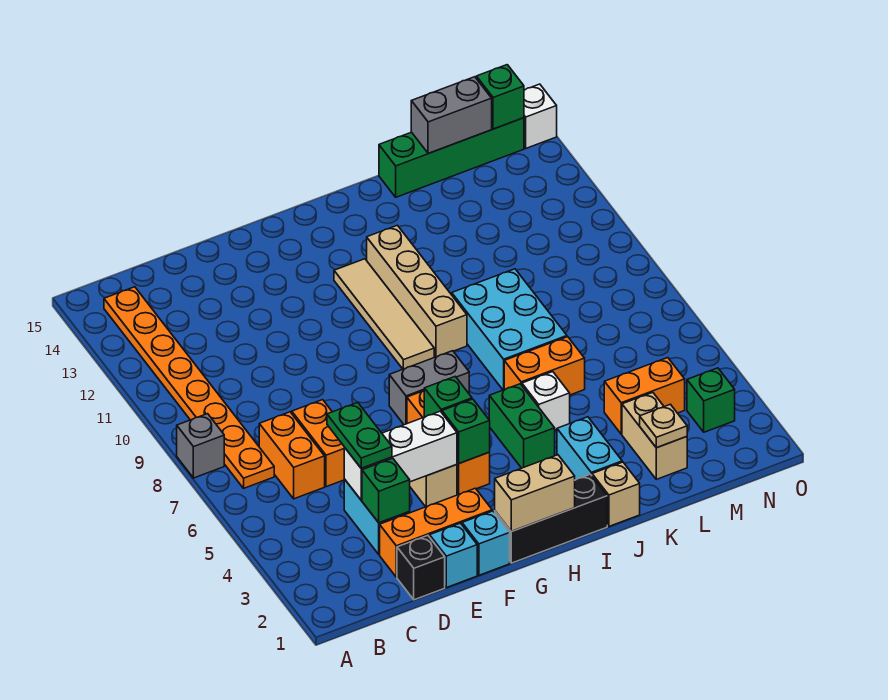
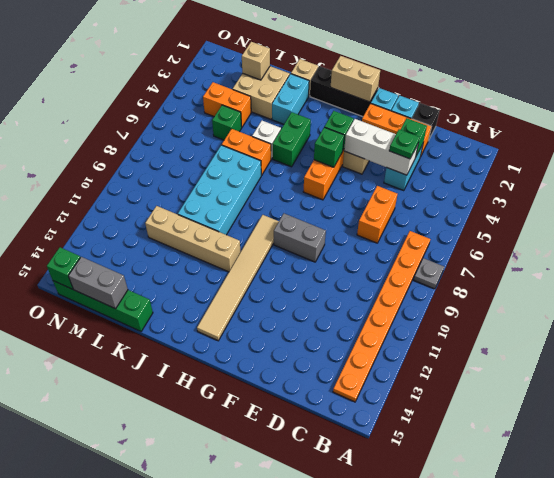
grey brick A8 level 1 -> grey plate A8 level 1
orange brick C6:C7 level 1 -> none
green plate D4:D5 level 3 -> green plate D4 level 3
grey brick G7:H7 level 1 -> grey brick F9:G9 level 1
tan tile H9:H12 level 1 -> tan tile H9:H14 level 1
tan brick I9:I12 level 1 -> tan brick I11:L11 level 1
cyan brick J7:K9 level 1 -> cyan brick J7:K10 level 1
tan brick L2:L3 level 1 -> tan brick K2:L3 level 1
tan plate L2 level 2 -> tan brick L2 level 2
green brick N3 level 1 -> green brick L5 level 1
white brick O15 level 1 -> none

